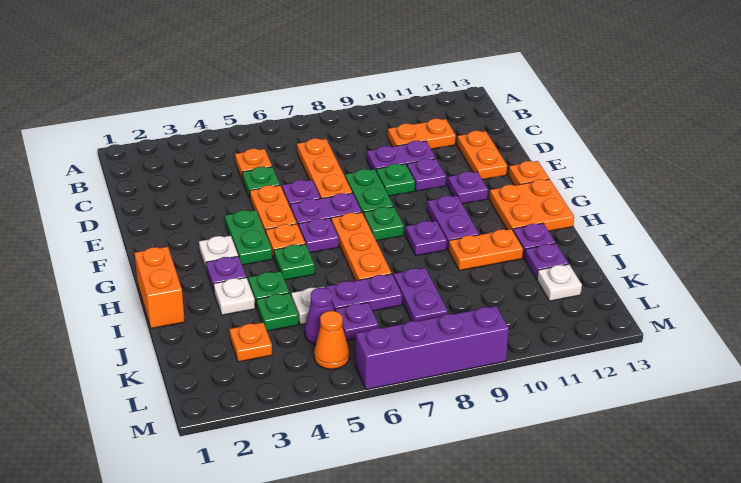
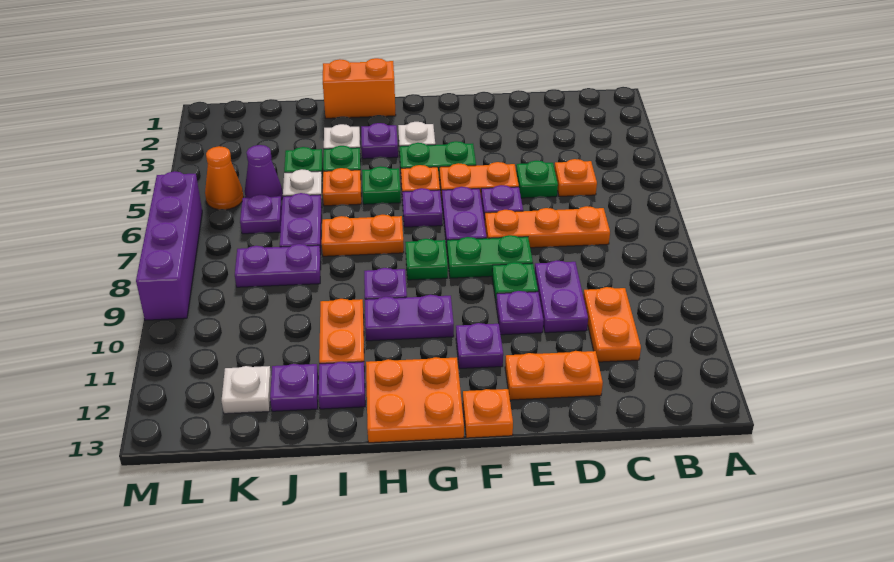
orange plate G7:I7 level 1 -> orange plate H7:I7 level 1
orange plate K3 level 1 -> orange plate I5 level 1

